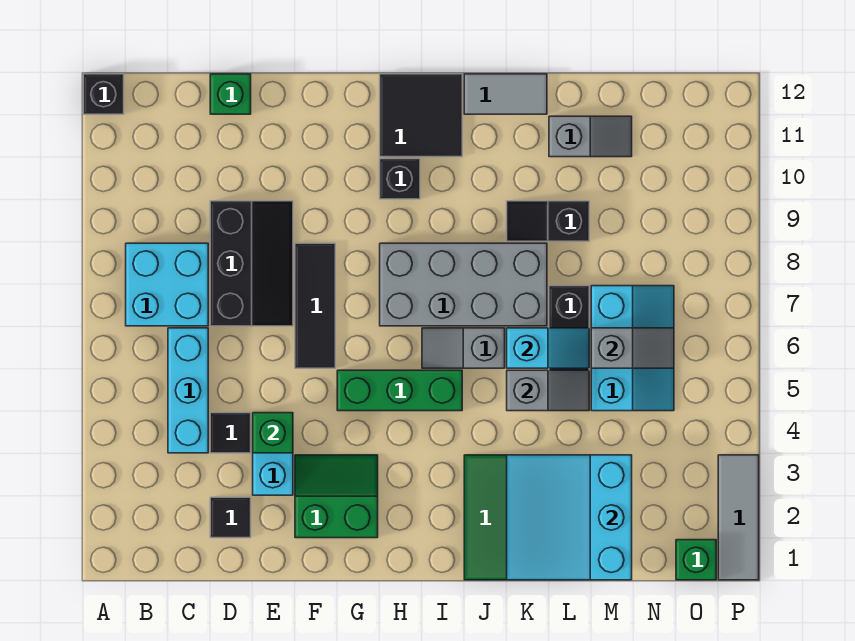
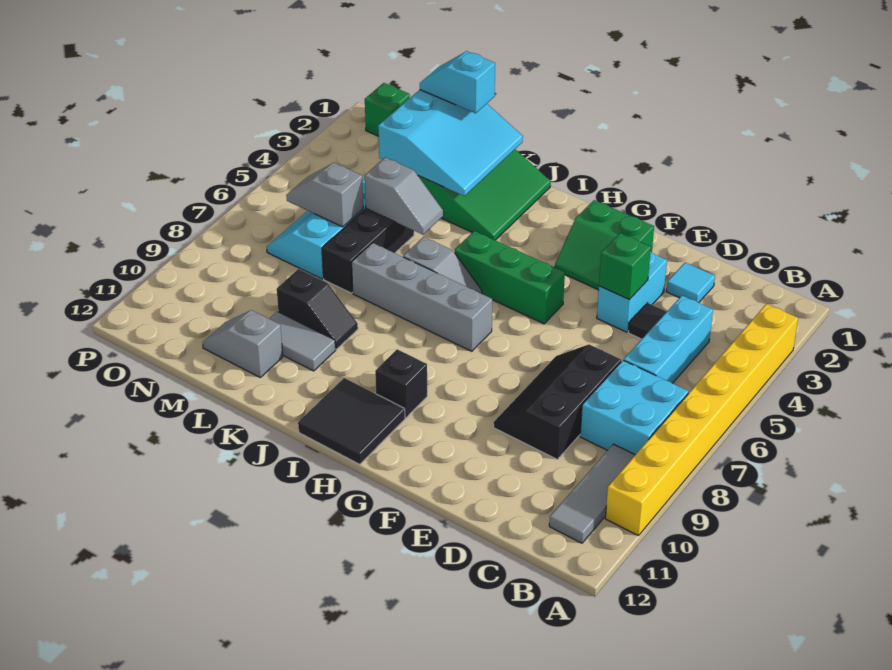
none -> yellow brick A3:A10 level 1
black brick A12 level 1 -> none
black tile D2 level 1 -> cyan tile D2 level 1
green brick D12 level 1 -> none
black tile F6:F8 level 1 -> none
grey brick H7:K8 level 1 -> grey brick H7:K7 level 1
grey tile J12:K12 level 1 -> grey tile K10:L10 level 1
grey slope K5:L5 level 2 top K -> grey slope K5:L5 level 2 top L
cyan slope K6:L6 level 2 top K -> cyan slope L1:M1 level 3 top L
grey tile P1:P3 level 1 -> grey tile B9:B11 level 1

